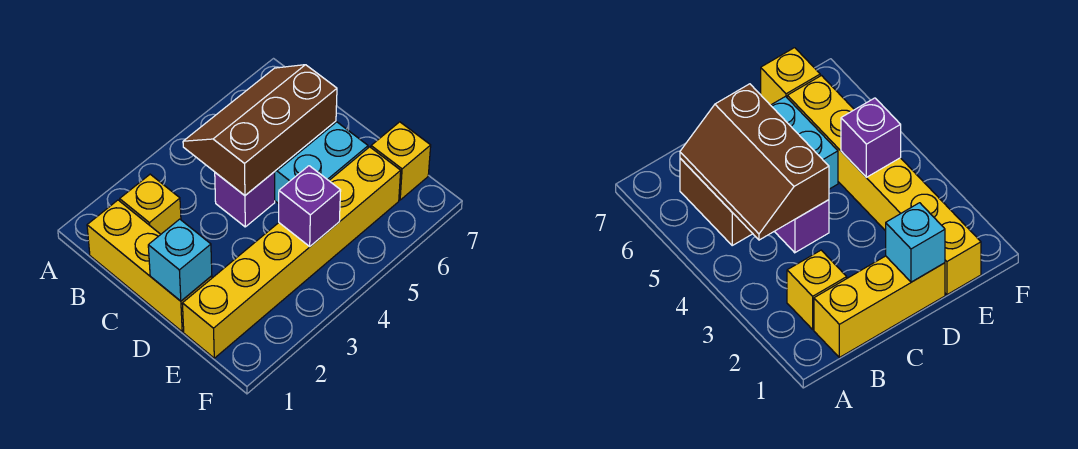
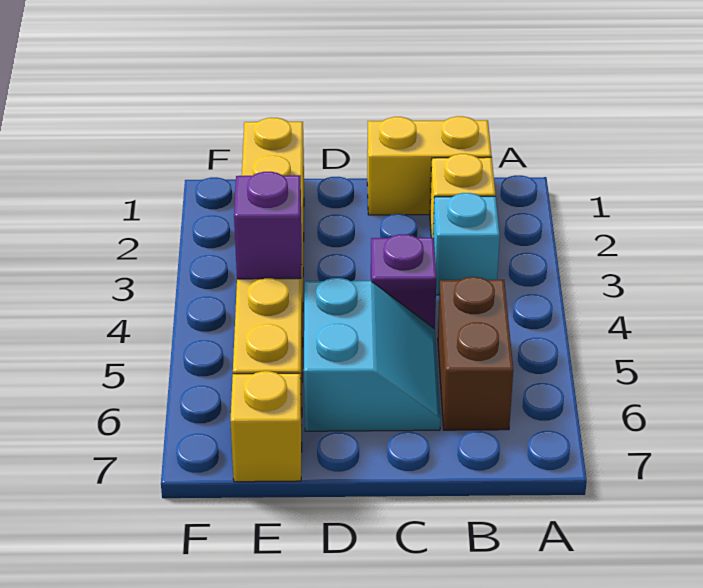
yellow brick B1:D1 level 1 -> yellow brick B1:C1 level 1
brown slope B4:C6 level 2 top C -> none
cyan brick D1 level 2 -> cyan brick B3 level 1

